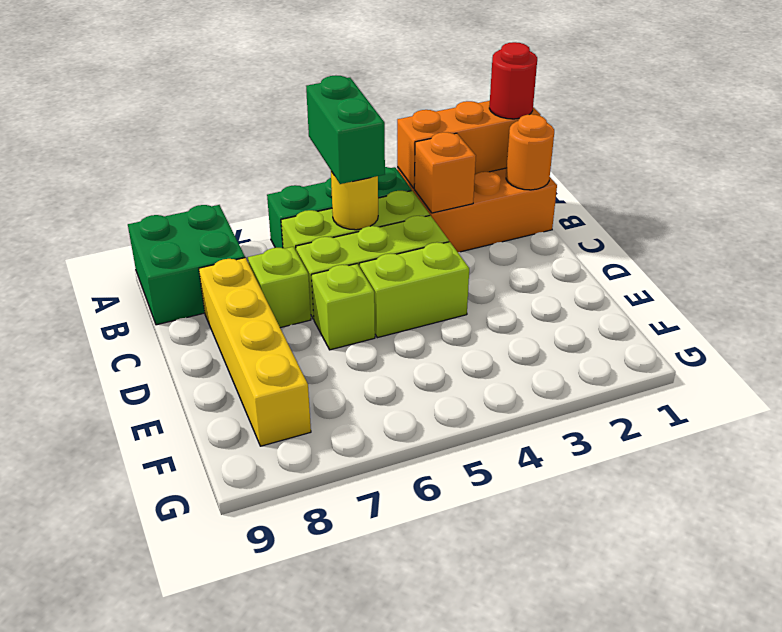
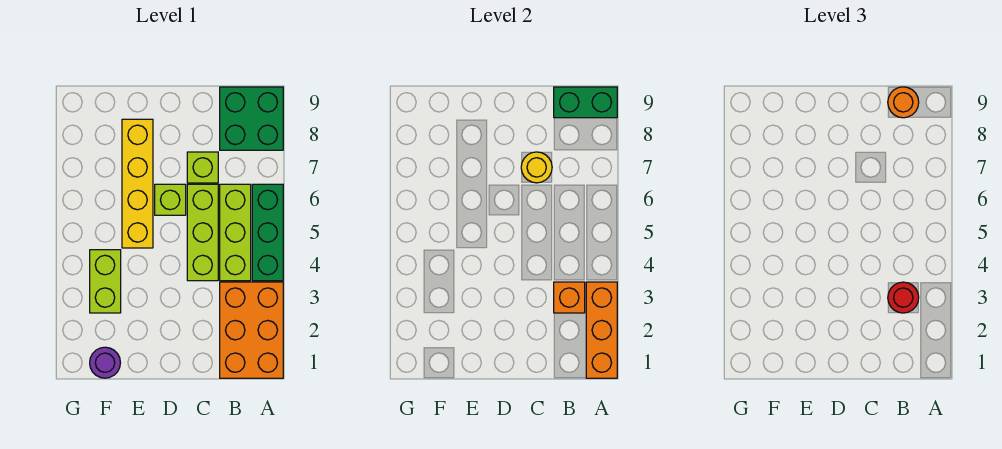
red round brick A1 level 3 -> red round brick B3 level 3
green brick A5:B5 level 3 -> green brick A9:B9 level 2
orange round brick B1 level 2 -> orange round brick B9 level 3
yellow round brick B5 level 2 -> yellow round brick C7 level 2
yellow brick C8:F8 level 1 -> yellow brick E5:E8 level 1
lime brick D4:D5 level 1 -> lime brick F3:F4 level 1
none -> purple round brick F1 level 1

